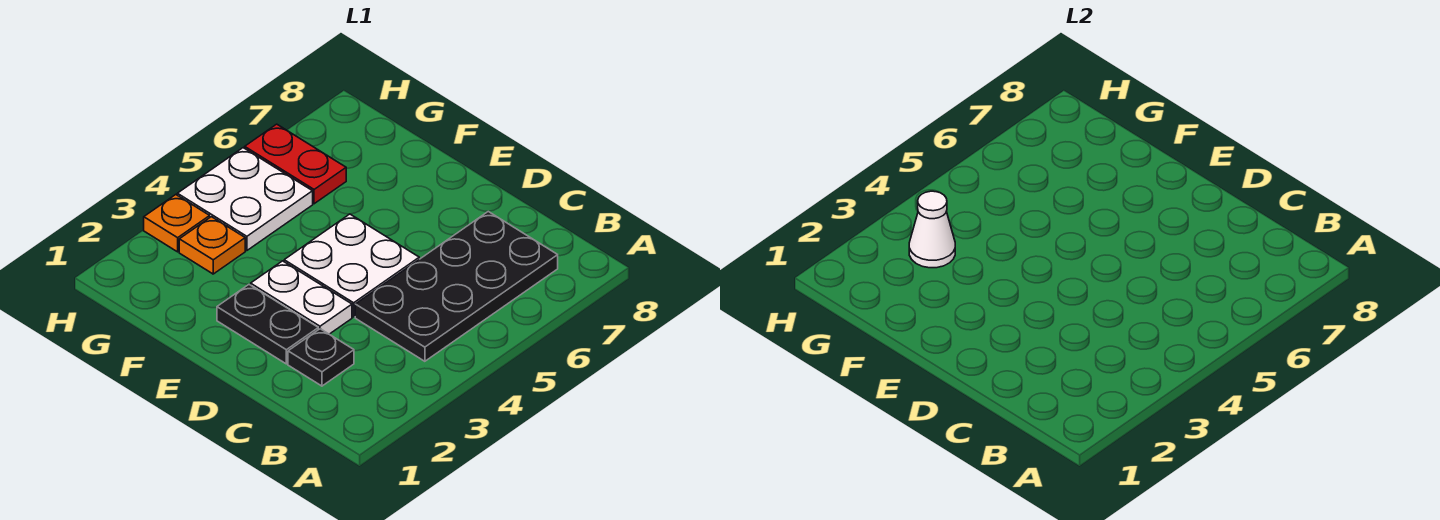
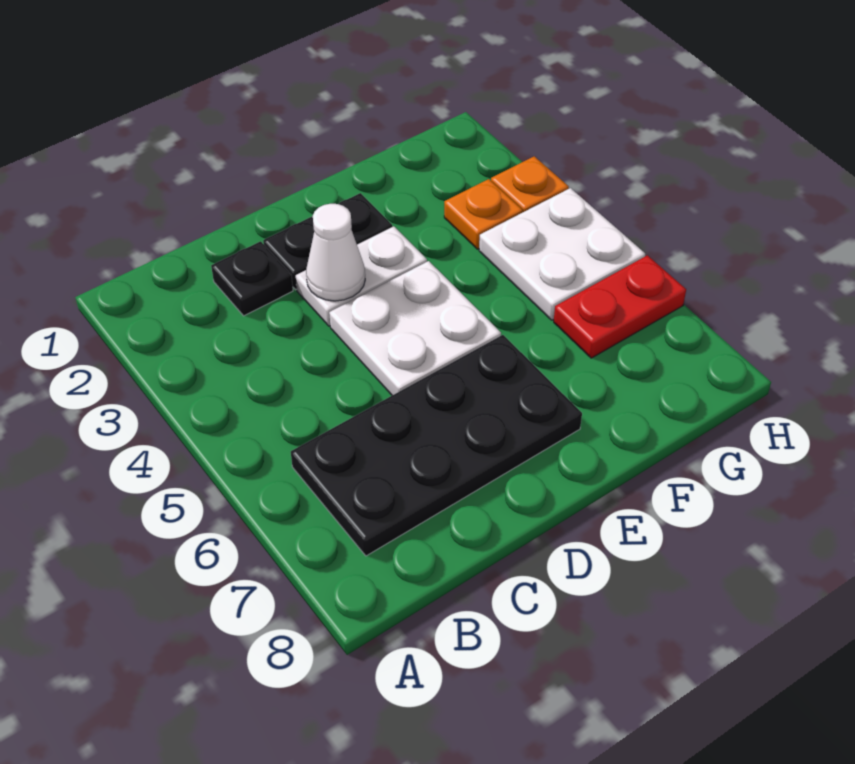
black plate B4:C7 level 1 -> black plate B6:E7 level 1
white cone G3 level 2 -> white cone D3 level 2

